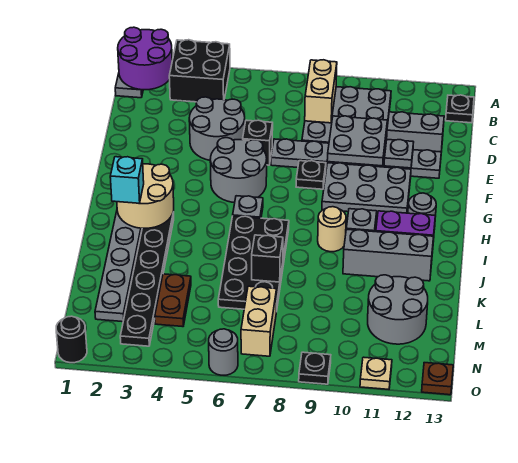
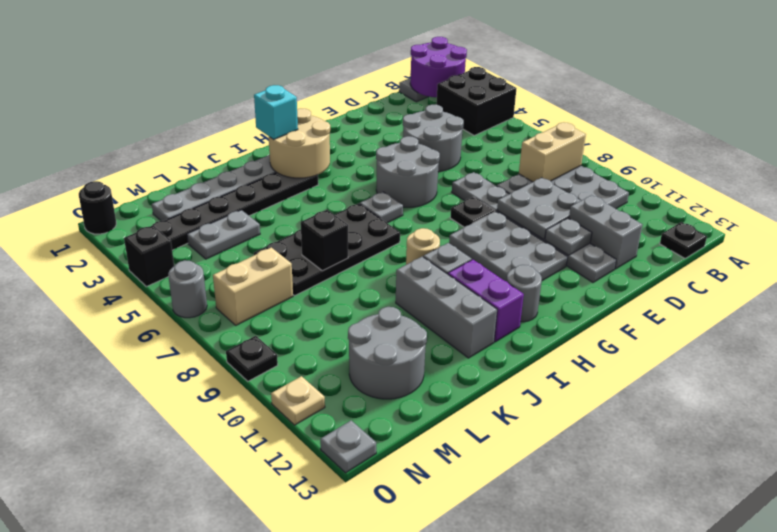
black brick E6 level 1 -> black brick O4 level 1
brown plate L4:M4 level 1 -> grey plate L4:M4 level 1
brown plate O13 level 1 -> grey plate O13 level 1

